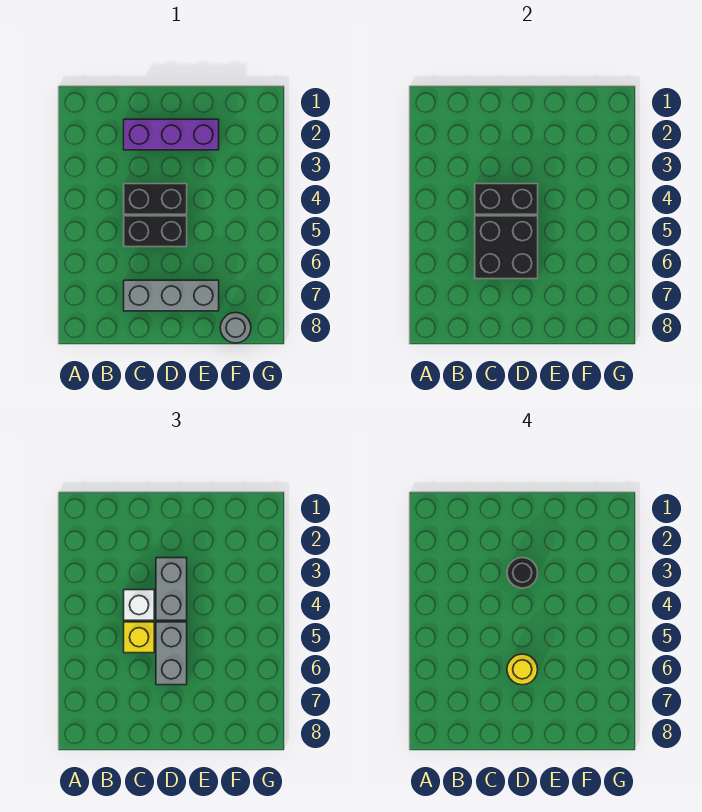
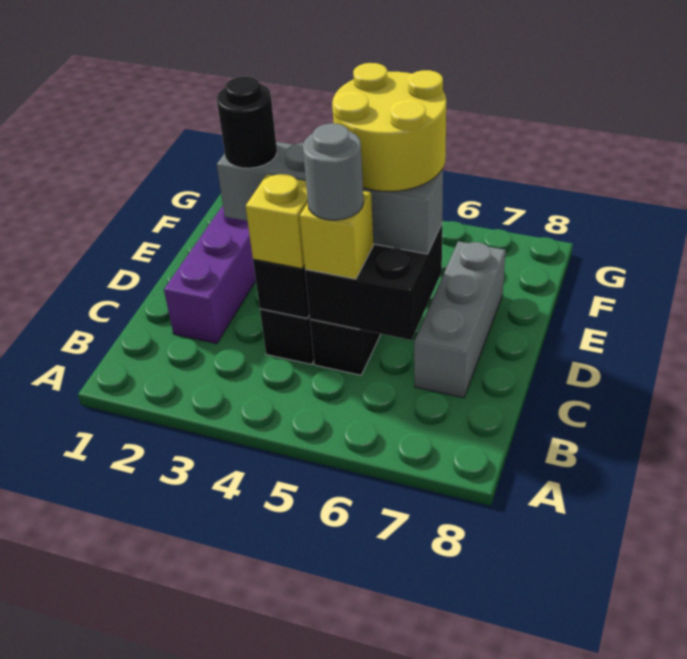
white brick C4 level 3 -> yellow brick C4 level 3
yellow round brick D6 level 4 -> yellow round brick D5:E6 level 4
grey round brick F8 level 1 -> grey round brick C5 level 4

